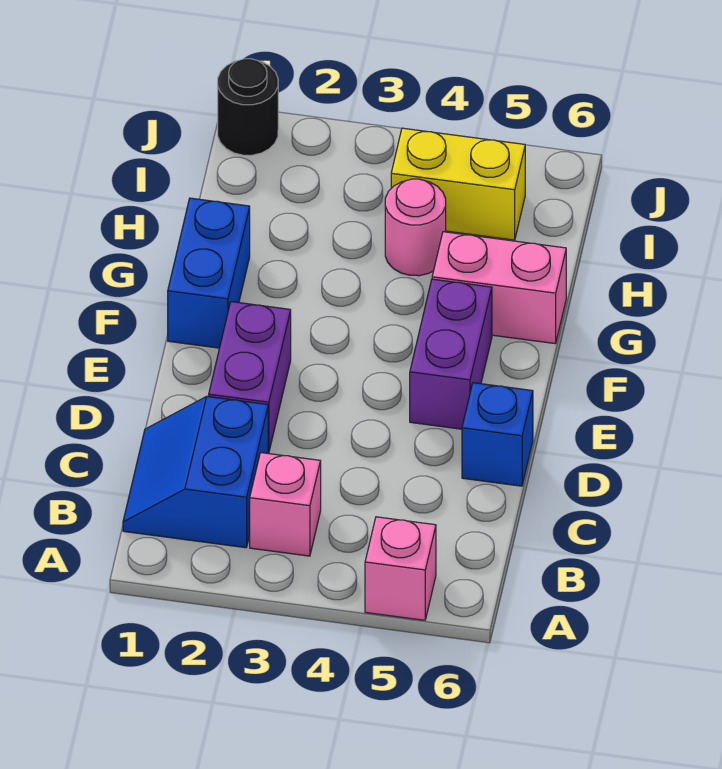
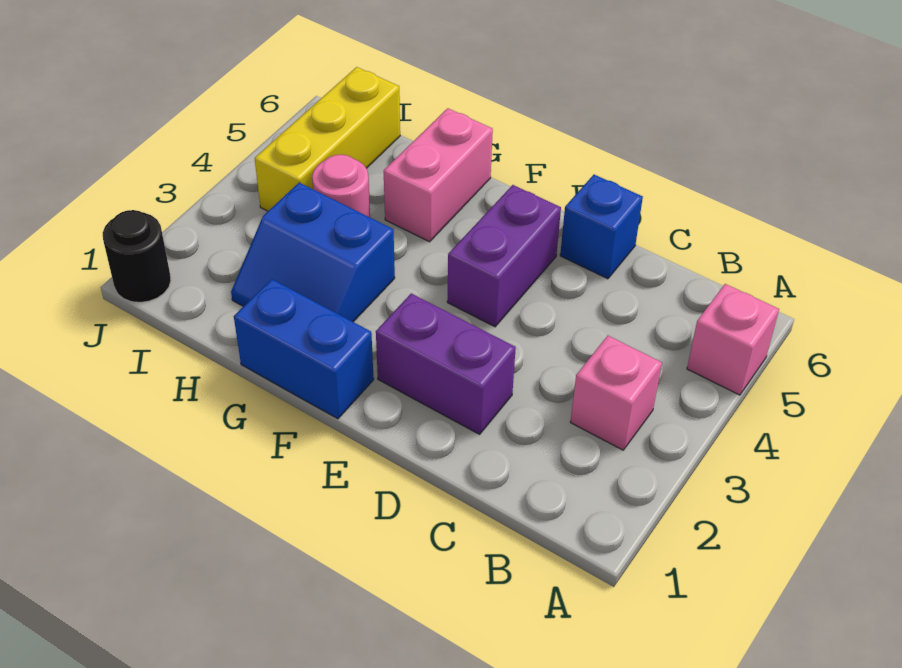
blue slope B1:C2 level 1 top 2 -> blue slope G2:H3 level 1 top 3
purple brick E5:F5 level 1 -> purple brick E4:E5 level 1
yellow brick I4:I5 level 1 -> yellow brick I4:I6 level 1

